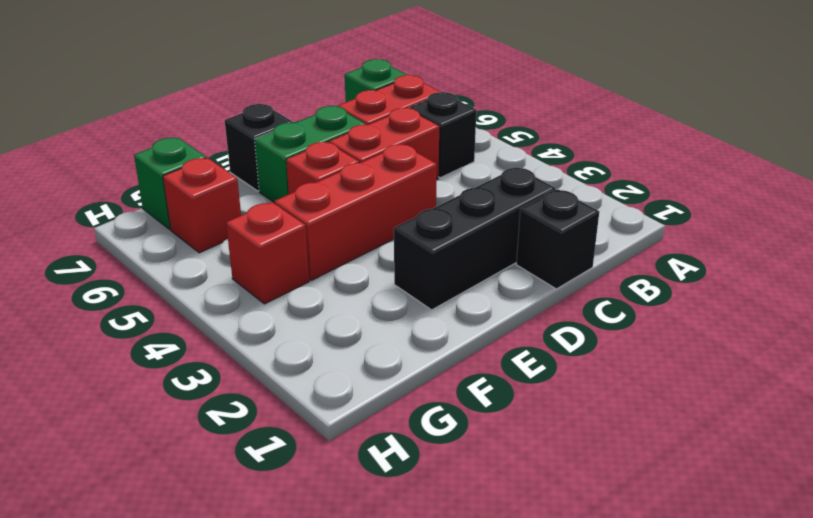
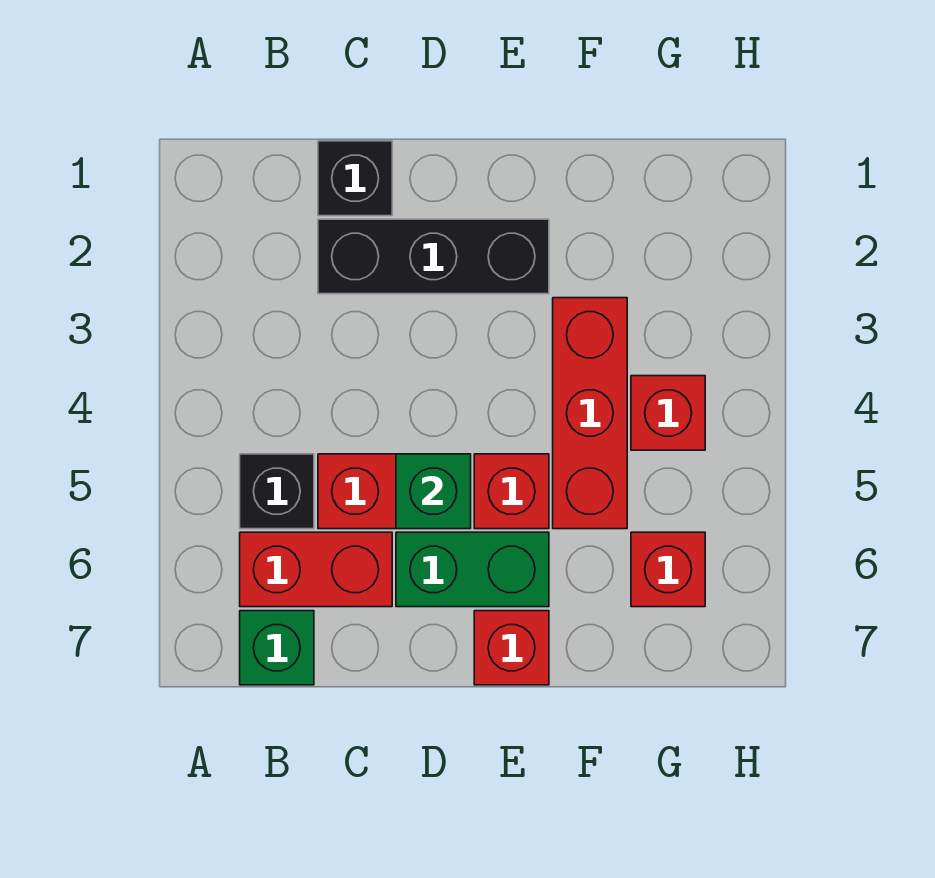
red brick D4:F4 level 1 -> red brick F3:F5 level 1
black brick E7 level 1 -> red brick E7 level 1
green brick G7 level 1 -> green brick D5 level 2

